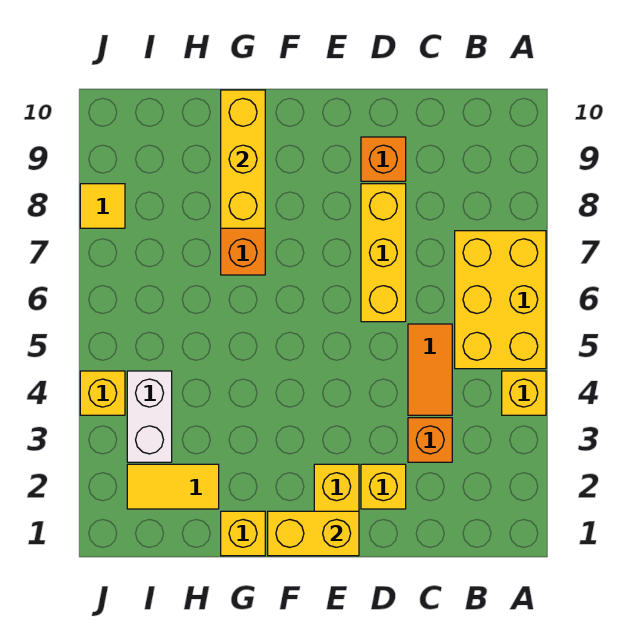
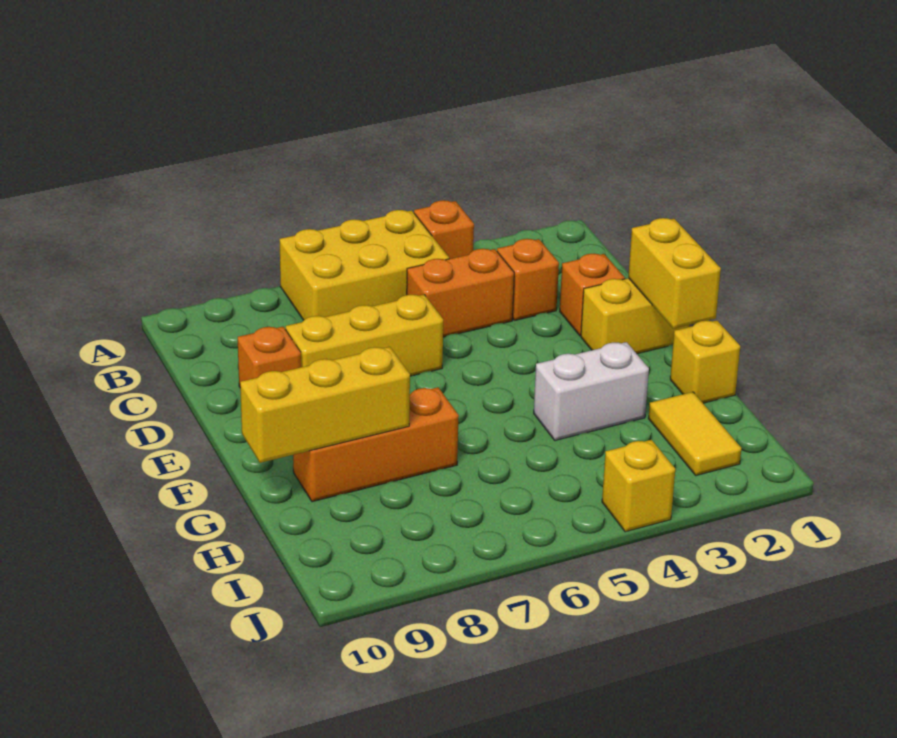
yellow brick A4 level 1 -> orange brick A4 level 1
orange tile C4:C5 level 1 -> orange brick C4:C5 level 1
yellow brick D2 level 1 -> orange brick D2 level 1
white brick I3:I4 level 1 -> white brick G3:G4 level 1
yellow tile J8 level 1 -> none

